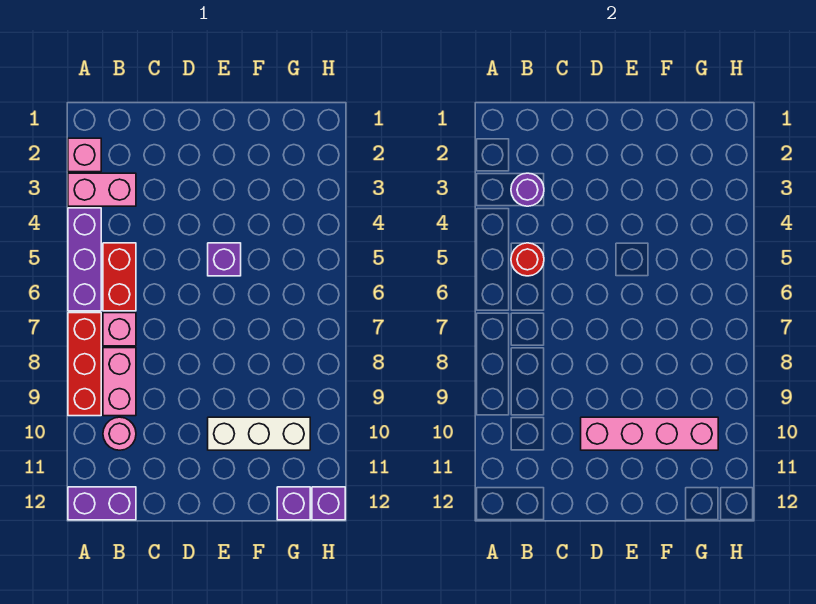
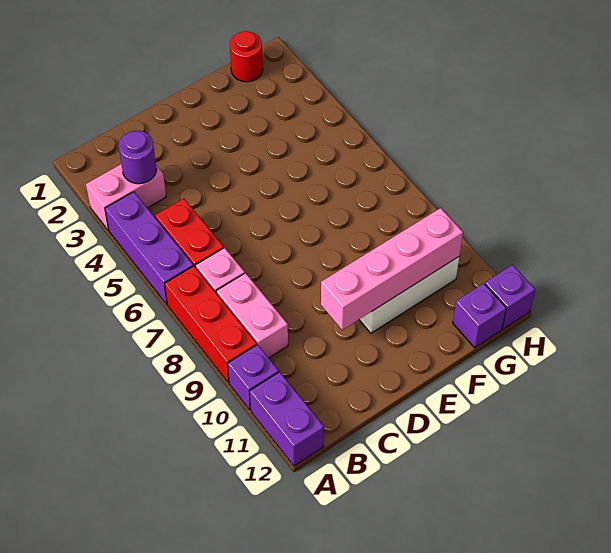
pink brick A2 level 1 -> none
purple brick A12:B12 level 1 -> purple brick A11:A12 level 1
red round brick B5 level 2 -> red round brick G1 level 1
pink round brick B10 level 1 -> none
purple brick E5 level 1 -> purple brick A10 level 1

